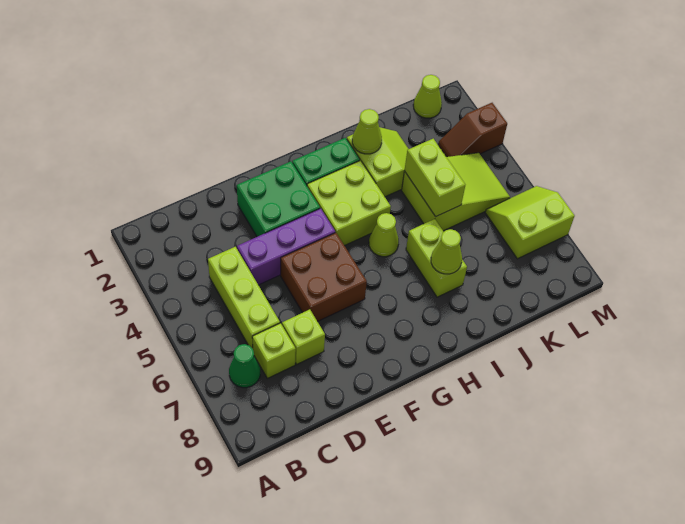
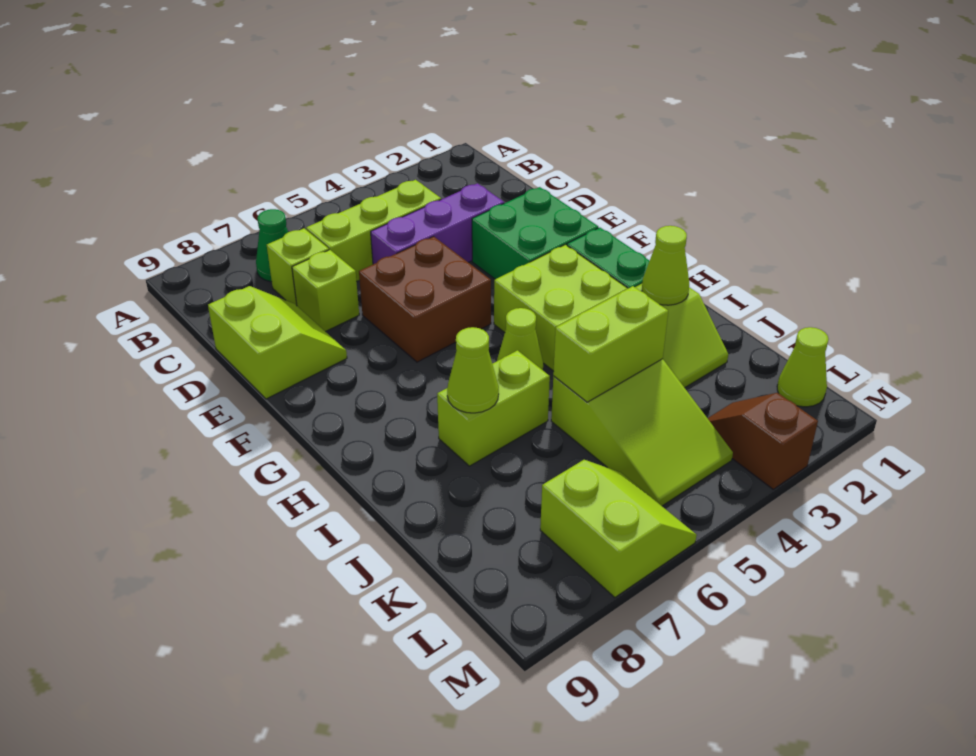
purple brick D4:F4 level 1 -> purple brick D3:D5 level 1
none -> lime slope D8:E9 level 1 top 9

